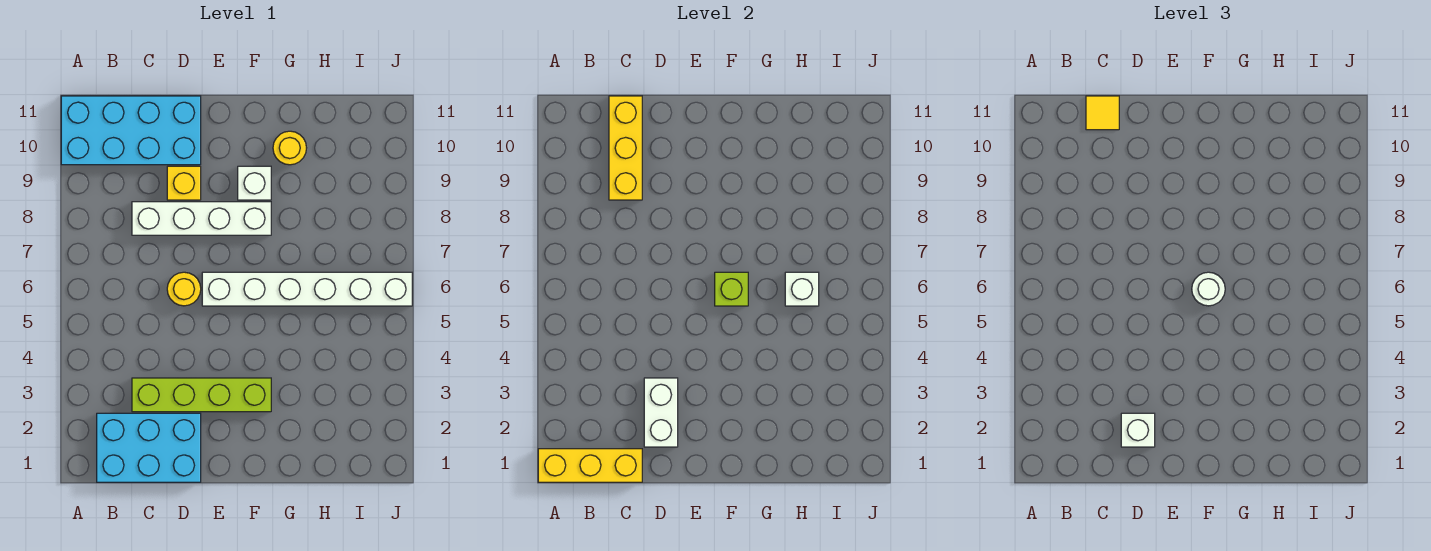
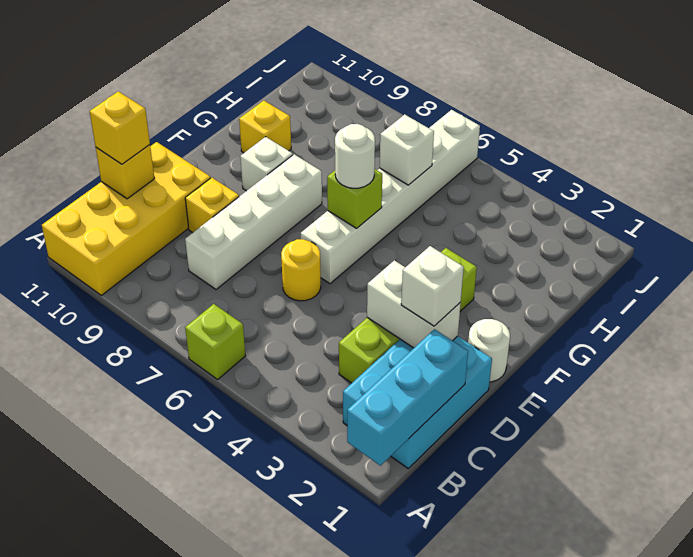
yellow brick A1:C1 level 2 -> cyan brick A1:C1 level 2
none -> lime brick A6 level 1
cyan brick A10:D11 level 1 -> yellow brick A10:D11 level 1
yellow brick C9:C11 level 2 -> yellow brick C11 level 2
yellow tile C11 level 3 -> yellow brick C11 level 3
none -> white round brick E1 level 1
yellow round brick G10 level 1 -> yellow brick G10 level 1

